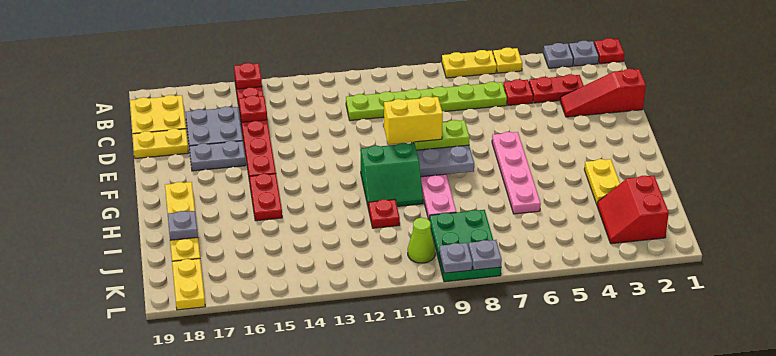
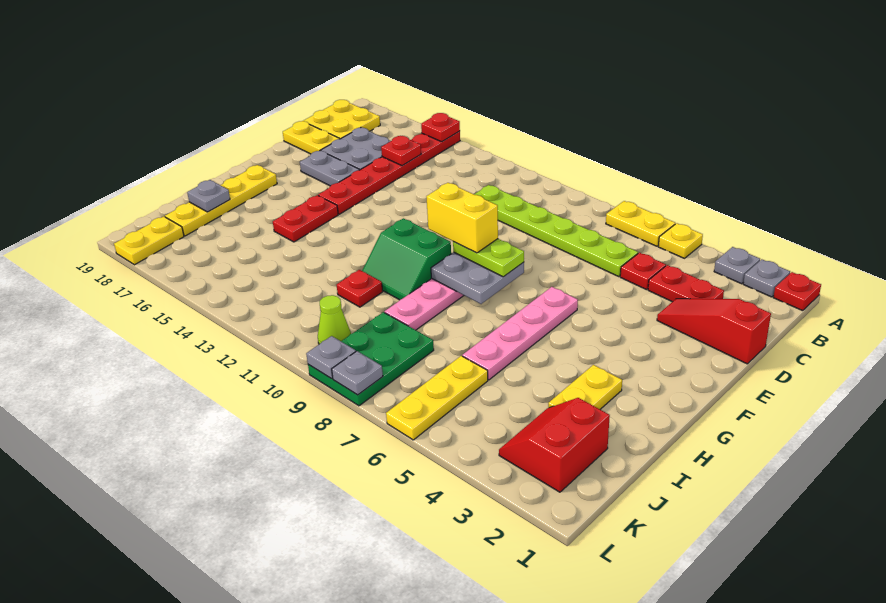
none -> yellow plate J6:L6 level 1

